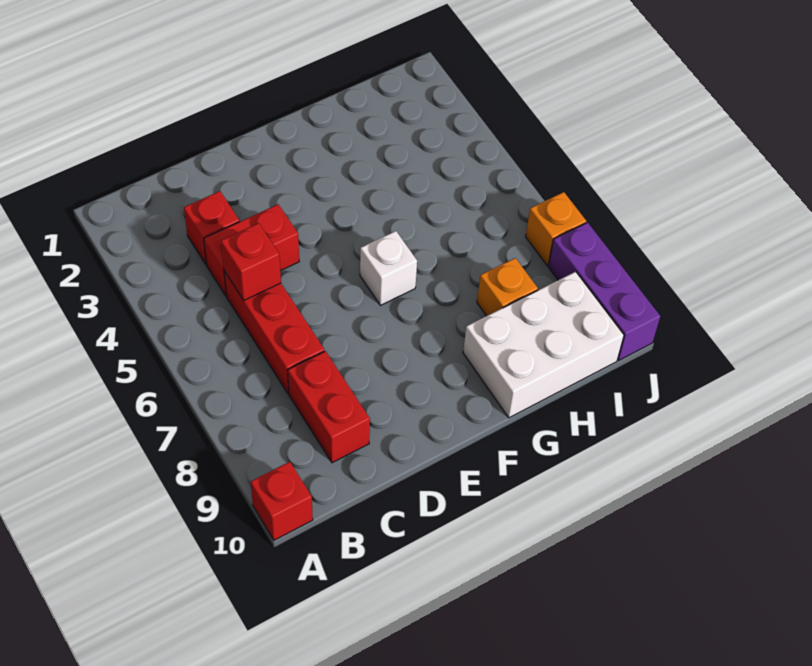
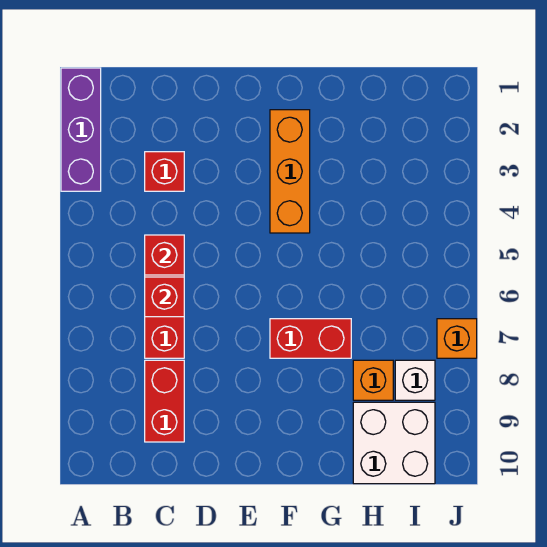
red brick A10 level 1 -> red brick C6 level 2
red brick C4:D4 level 1 -> red brick F7:G7 level 1
none -> orange brick F2:F4 level 1
white brick F6 level 1 -> white brick I8 level 1
white brick G9:I10 level 1 -> white brick H9:I10 level 1
purple brick J8:J10 level 1 -> purple brick A1:A3 level 1

